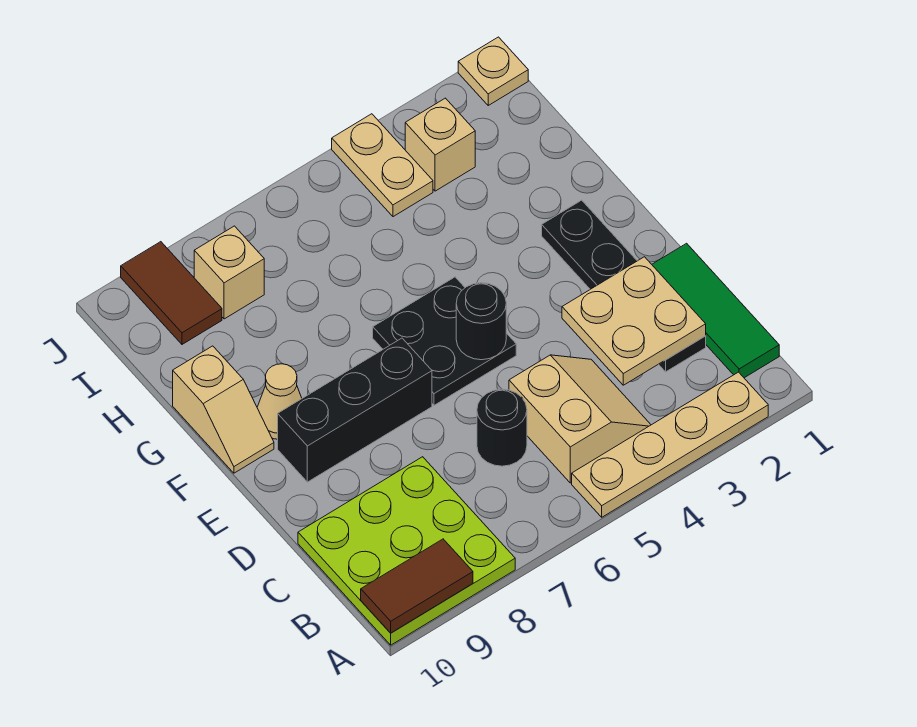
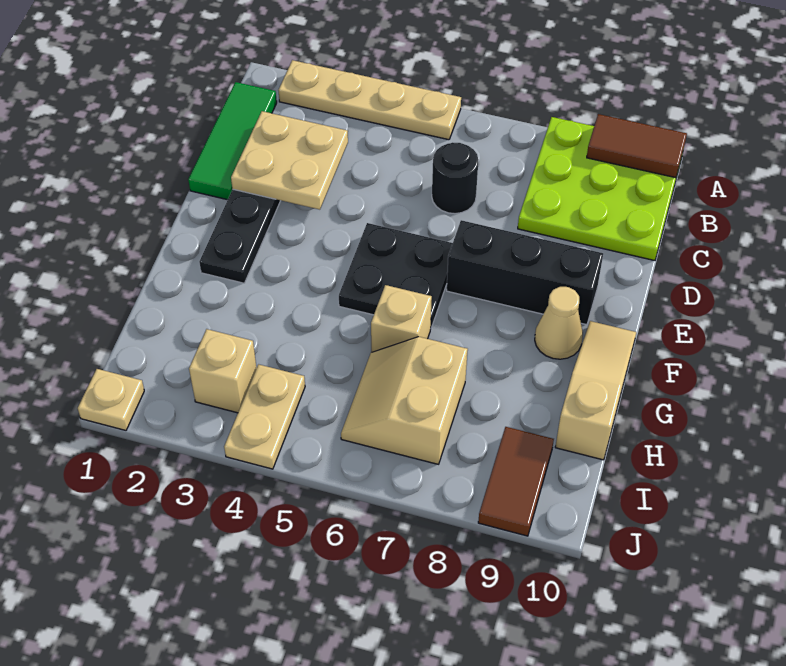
tan slope B4:C5 level 1 top 5 -> tan slope H6:I7 level 1 top 7
black round brick E5 level 2 -> none
tan slope F10:G10 level 1 top G -> tan slope F10:H10 level 1 top H
tan brick I8 level 1 -> tan brick G6 level 1

